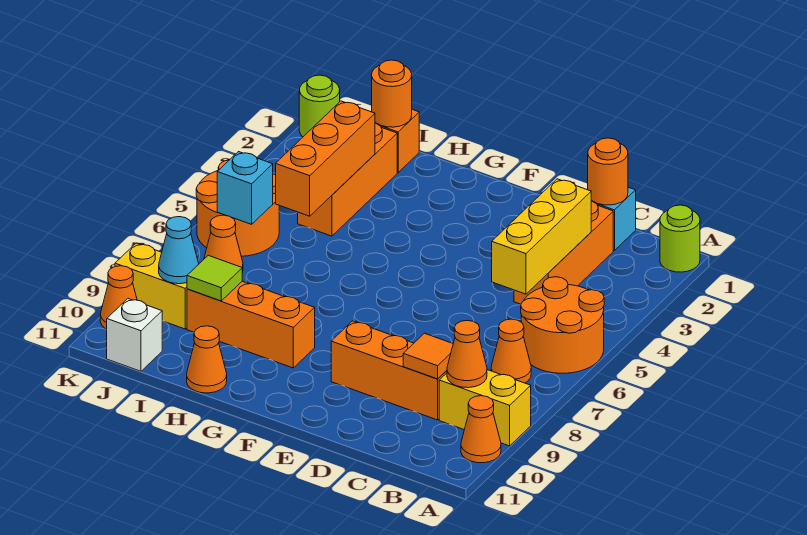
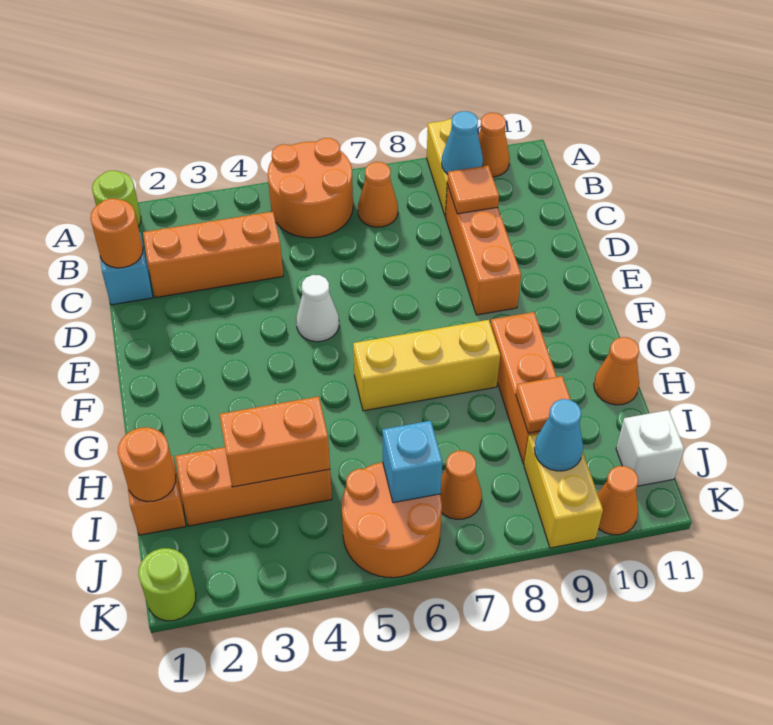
orange cone B9 level 2 -> cyan cone B9 level 2
yellow brick C3:C5 level 2 -> yellow brick G6:G8 level 1
none -> white cone E5 level 1
orange brick I3:I5 level 2 -> orange brick I3:I4 level 2
lime tile I9 level 2 -> orange tile I9 level 2

